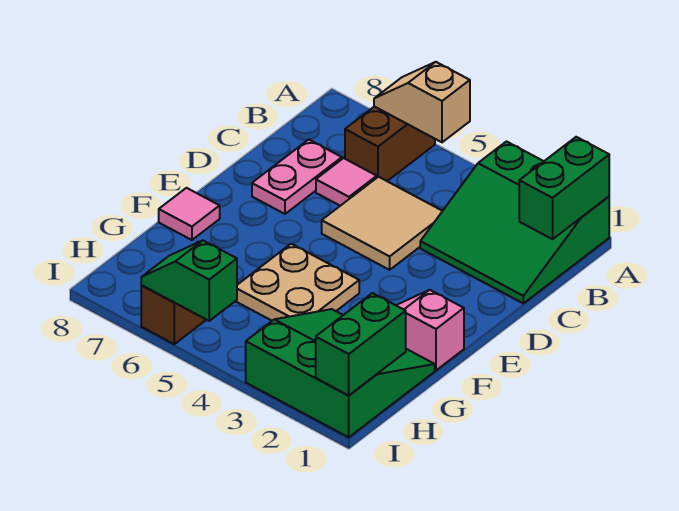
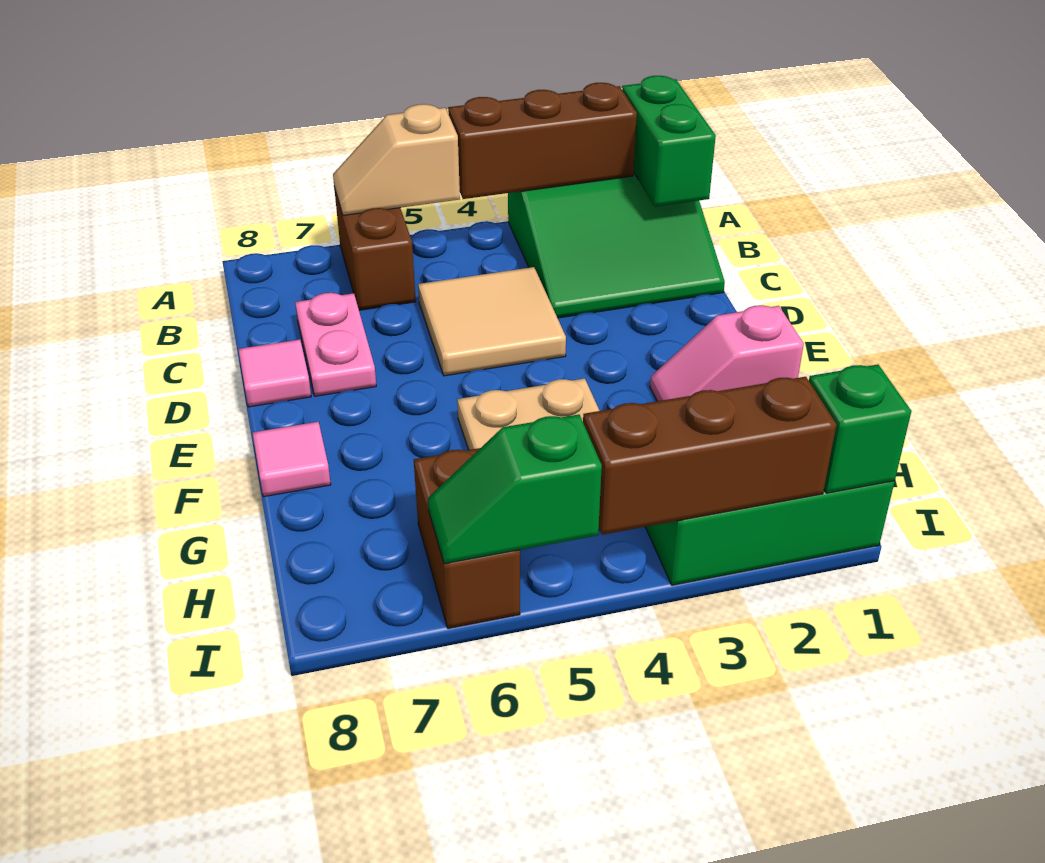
none -> brown brick A2:A4 level 2
pink tile C6 level 1 -> pink tile D8 level 1
green brick H1:I1 level 2 -> green brick I1 level 2
none -> brown brick I2:I4 level 2

